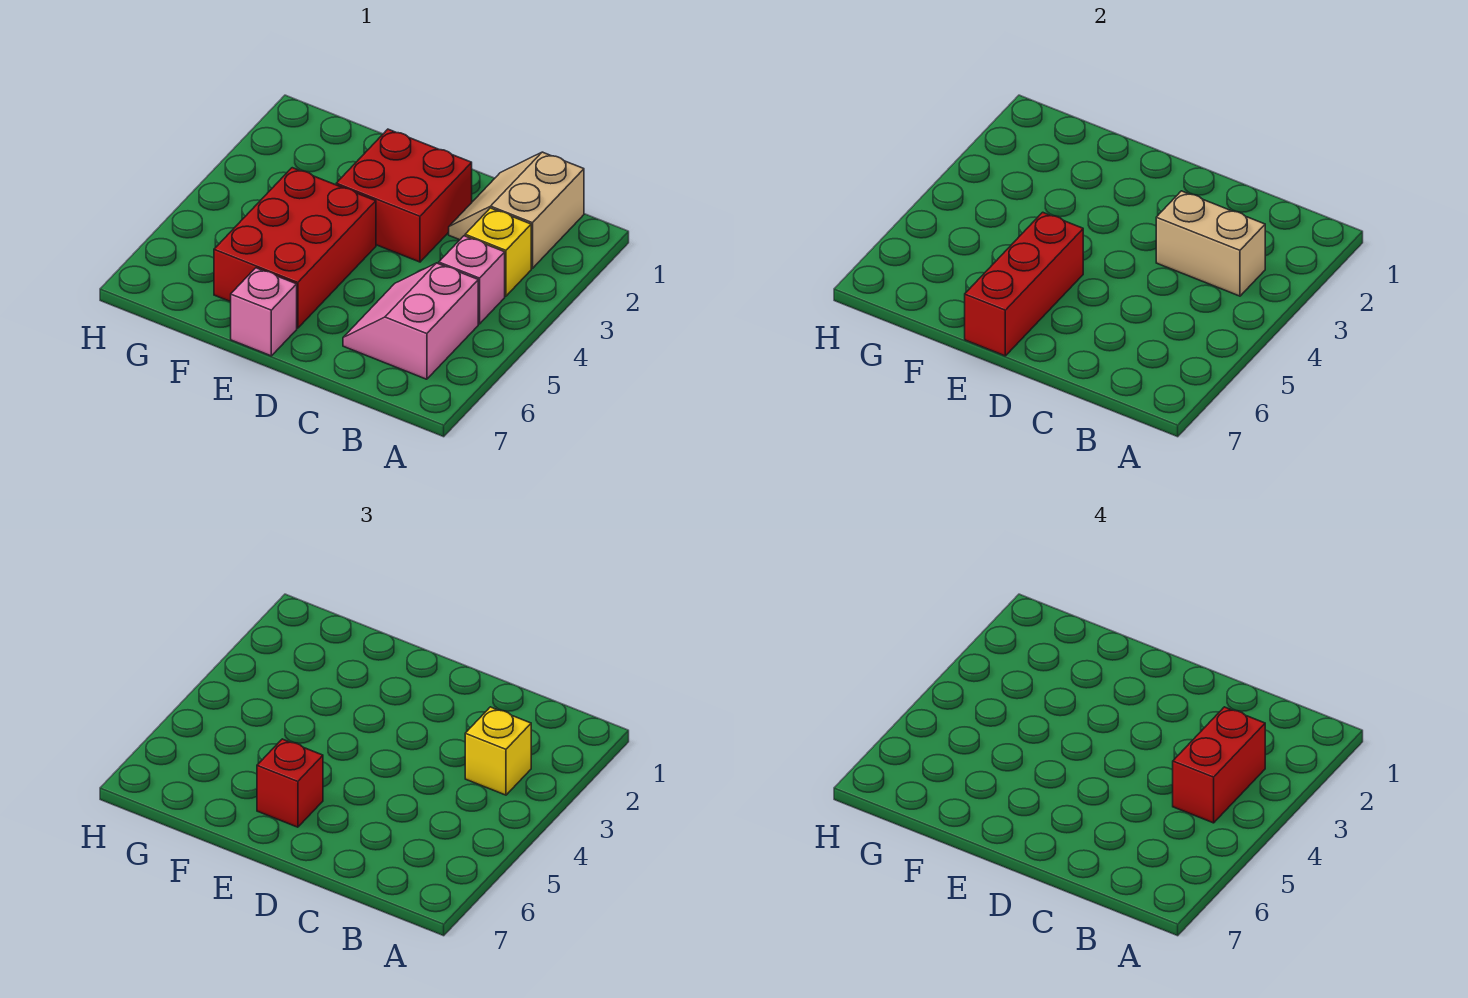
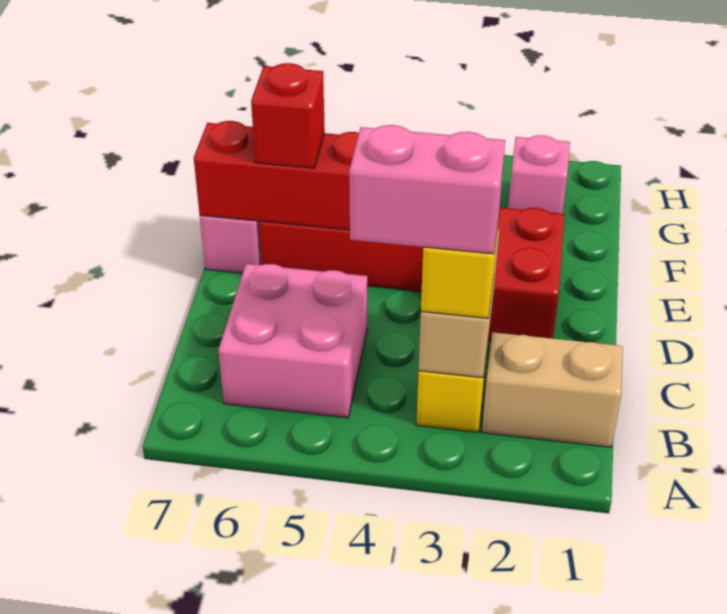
red brick B3:B4 level 4 -> pink brick B3:B4 level 4
pink brick B4 level 1 -> pink brick G2 level 1
pink slope B5:C6 level 1 top B -> pink brick B5:C6 level 1

